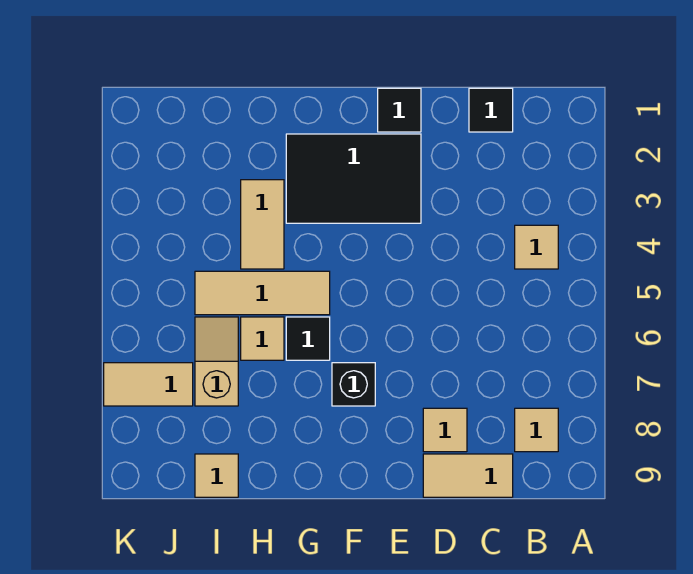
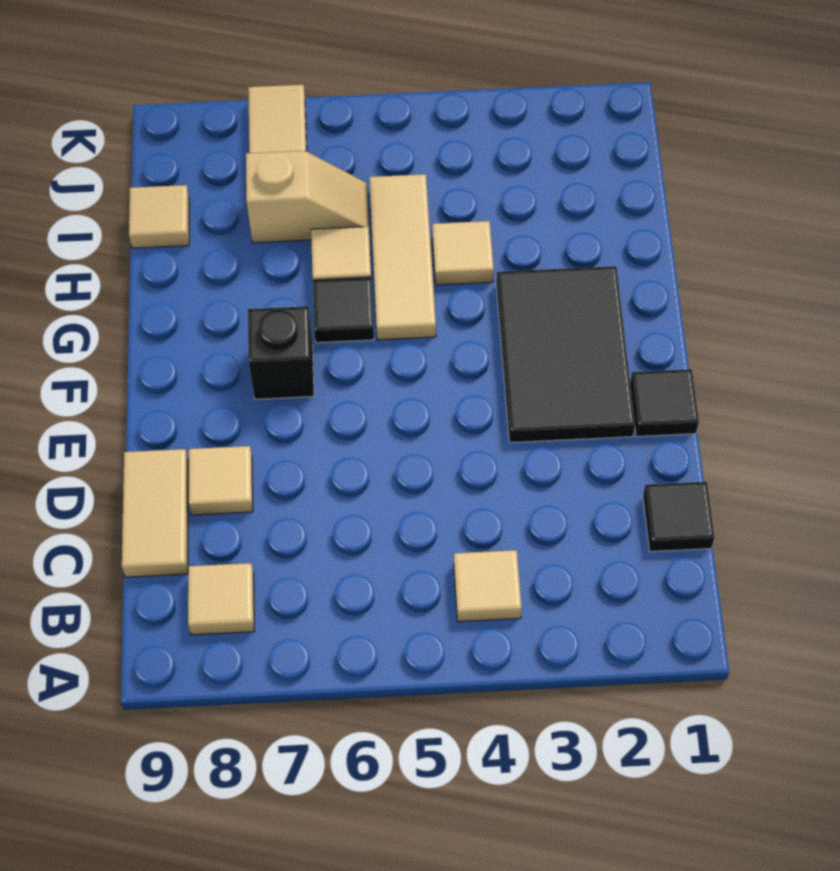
tan tile H3:H4 level 1 -> tan tile H4 level 1

